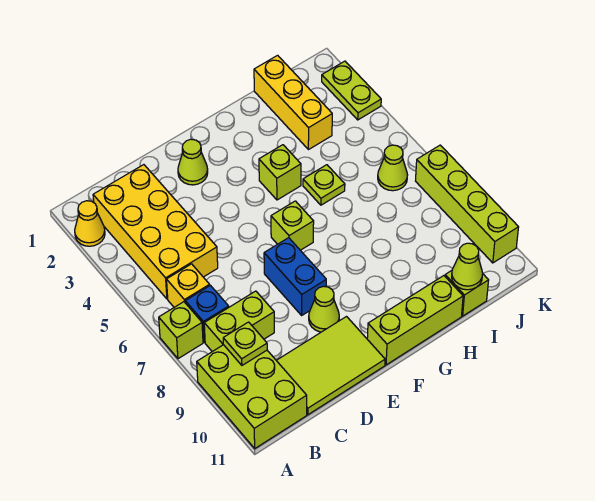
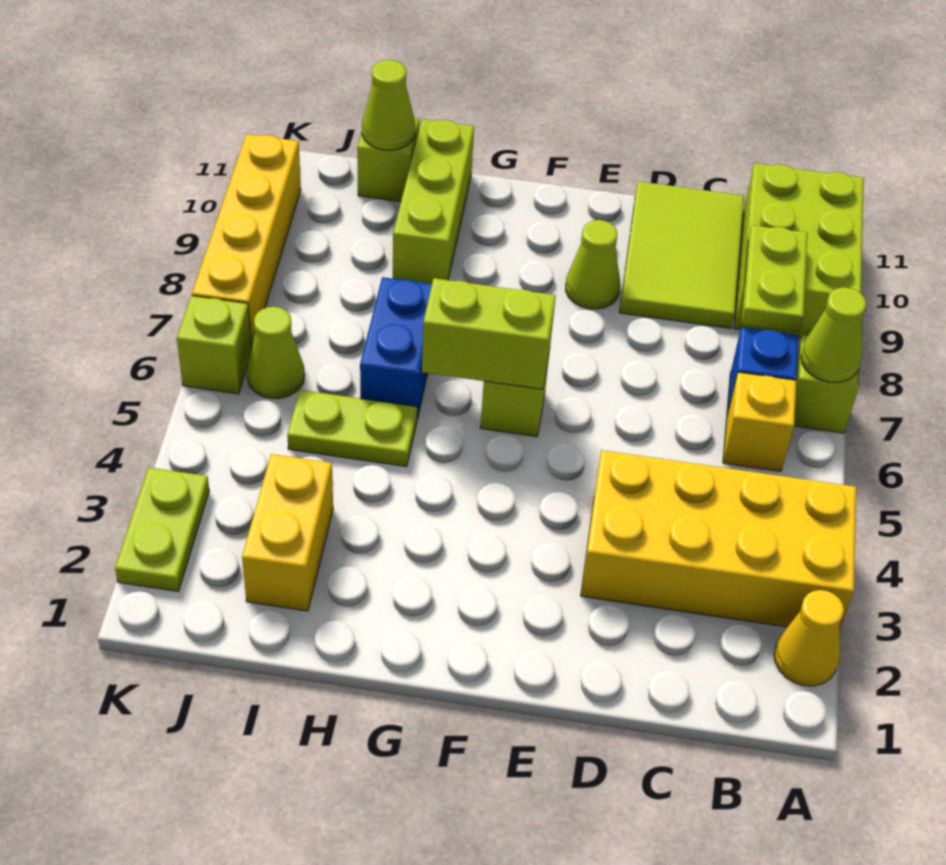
yellow brick B2:C5 level 1 -> yellow brick A3:D4 level 1
lime brick B8:C8 level 1 -> lime brick F6:G6 level 2
lime plate B9 level 2 -> lime plate B8:B9 level 2
lime tile C10:E11 level 1 -> lime tile C9:D11 level 1
lime cone E2 level 1 -> lime cone A7 level 2
blue brick E7:E8 level 1 -> blue brick H6:H7 level 1
lime brick F11:H11 level 1 -> lime brick H9:H11 level 1
lime brick G4 level 1 -> lime brick K6 level 1
lime plate H5 level 1 -> lime plate H5:I5 level 1
yellow brick I1:I3 level 1 -> yellow brick I2:I3 level 1
lime brick K7:K10 level 1 -> yellow brick K7:K10 level 1

